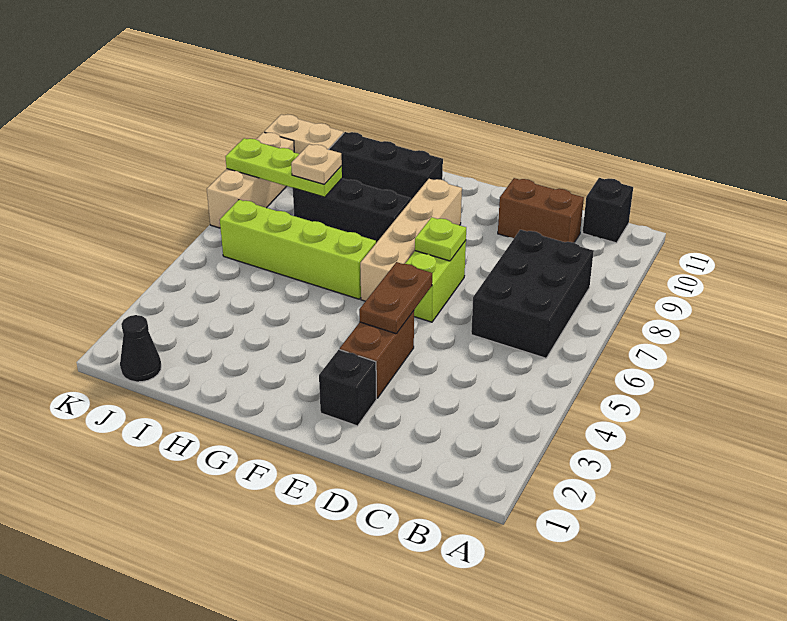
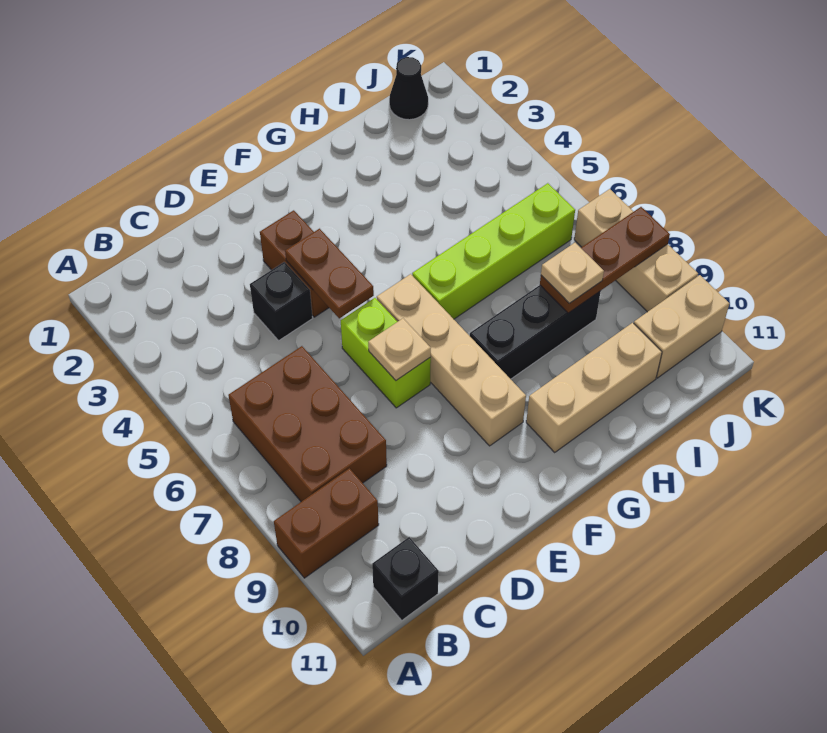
black brick B6:C8 level 1 -> brown brick B6:C8 level 1
brown brick C10:D10 level 1 -> brown brick A9:B9 level 1
black brick E2 level 1 -> black brick D4 level 1
lime plate E7 level 2 -> tan plate E7 level 2
black brick G10:I10 level 1 -> tan brick G10:I10 level 1
lime plate I8:K8 level 2 -> brown plate I8:K8 level 2

